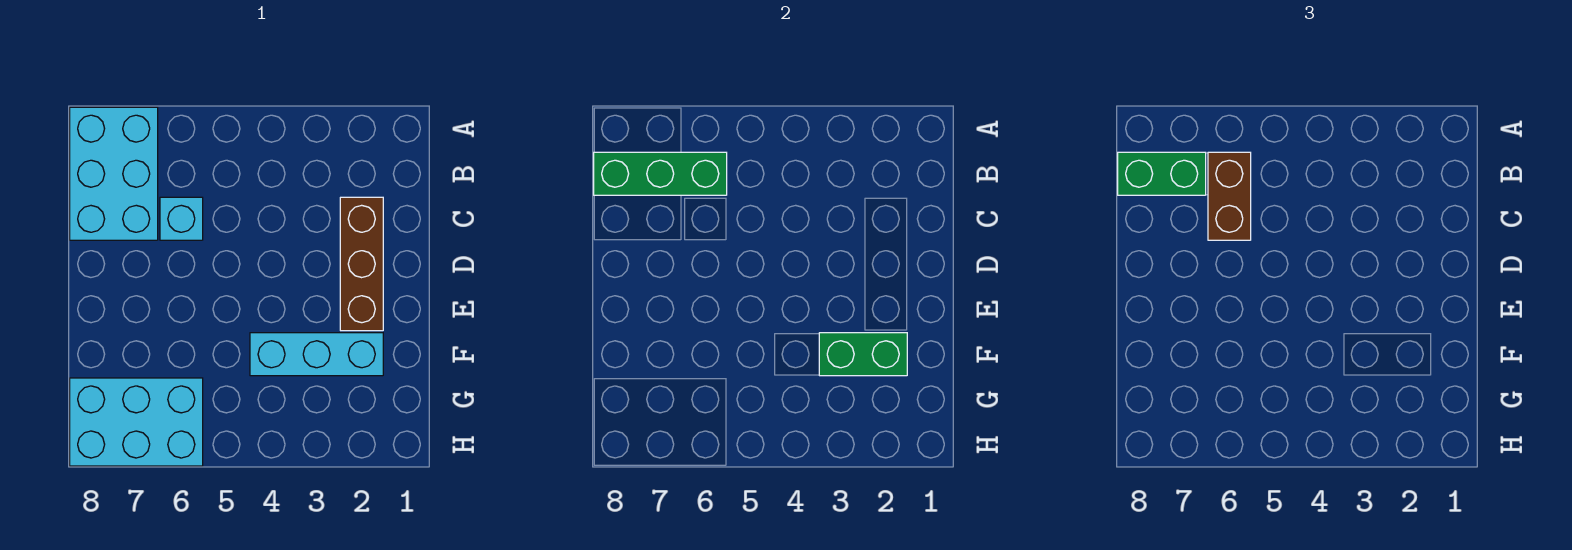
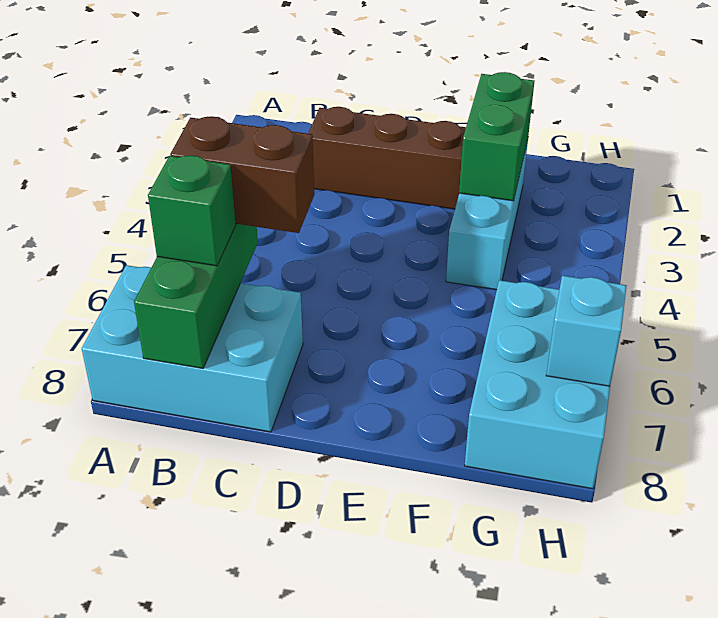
green brick B7:B8 level 3 -> green brick B7 level 3
cyan brick C6 level 1 -> cyan brick H7 level 2

